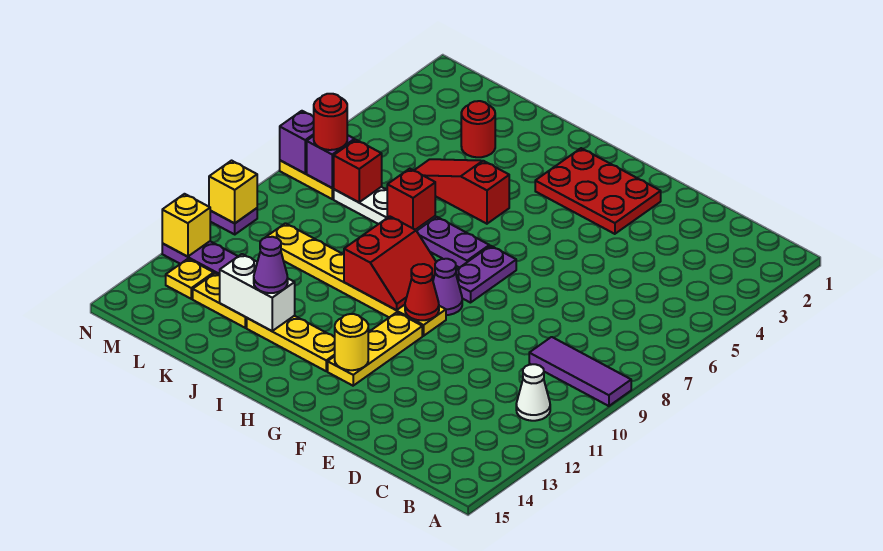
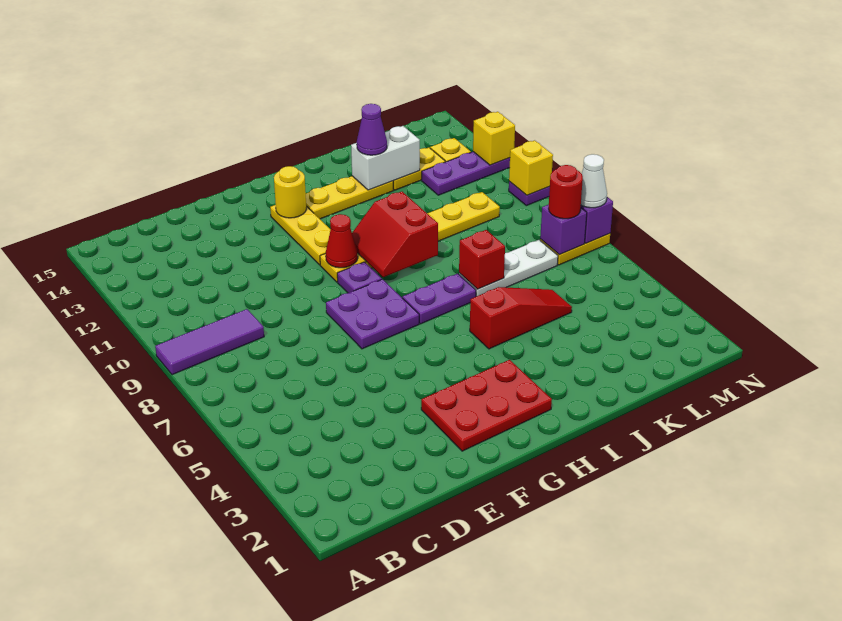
white cone B11 level 1 -> white cone N7 level 3
purple plate G7:G8 level 1 -> purple plate F7:G8 level 1
purple cone G9 level 1 -> purple plate G9 level 1
red round brick K3 level 1 -> none
red brick L7 level 2 -> none

